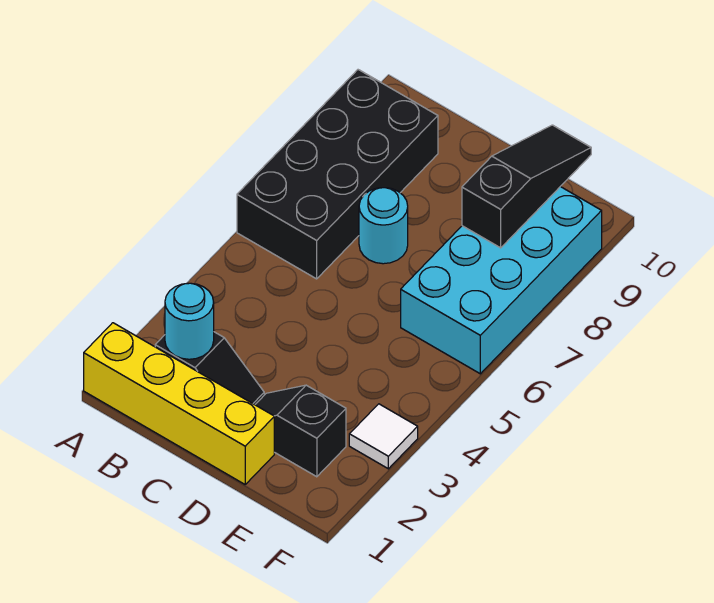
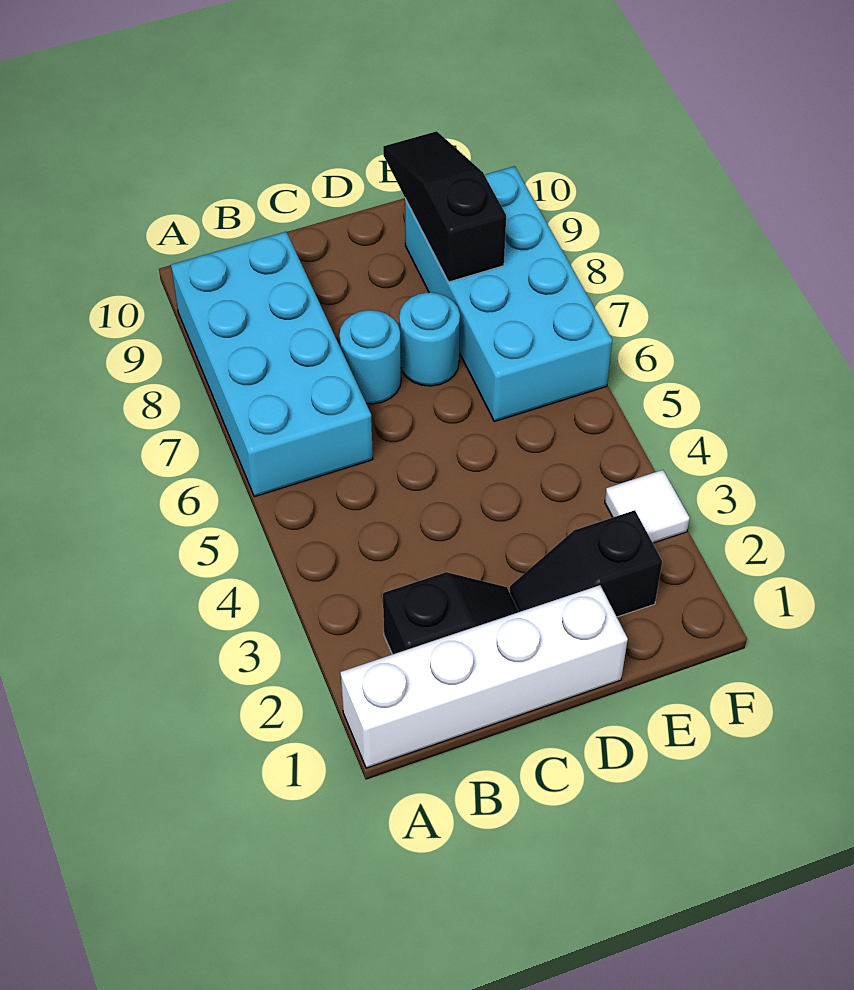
yellow brick A1:D1 level 1 -> white brick A1:D1 level 1
black brick A6:B9 level 1 -> cyan brick A6:B9 level 1
cyan round brick B2 level 2 -> cyan round brick D7 level 1

